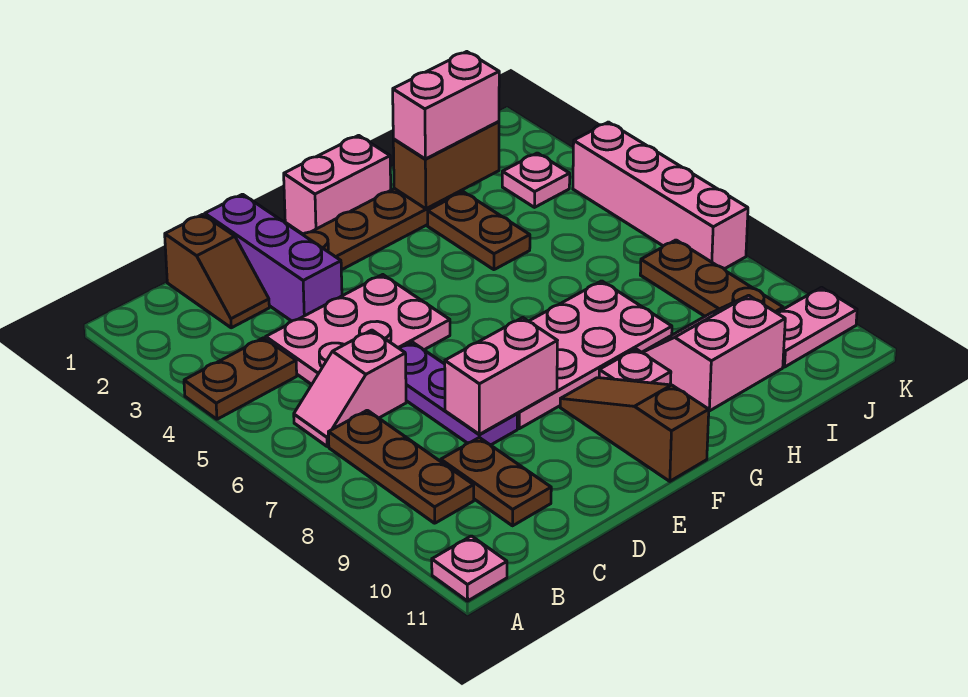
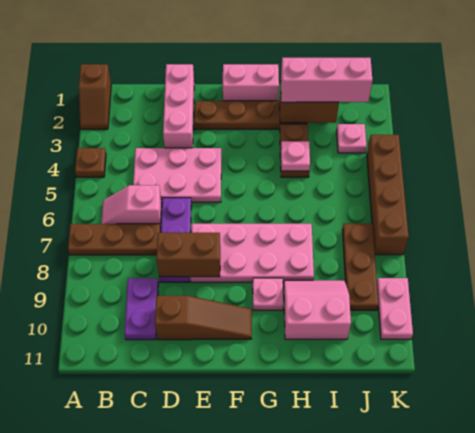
brown plate A4:B4 level 1 -> brown plate A4 level 1
pink plate A11 level 1 -> pink plate H4 level 2
brown plate B7:B9 level 1 -> brown plate A7:C7 level 1
brown slope C1:C2 level 1 top 1 -> brown slope A1:A2 level 1 top 1
brown plate C9:C10 level 1 -> purple plate C9:C10 level 1
purple brick D1:D3 level 1 -> pink brick D1:D3 level 1
pink brick D8:E8 level 2 -> brown brick D8:E8 level 2
brown slope F9:F11 level 1 top 11 -> brown slope D10:F10 level 1 top D
pink brick H2:I2 level 3 -> pink brick H2:J2 level 3
pink plate J10:K10 level 1 -> pink plate K9:K10 level 1
pink brick K4:K7 level 1 -> brown brick K4:K7 level 1

